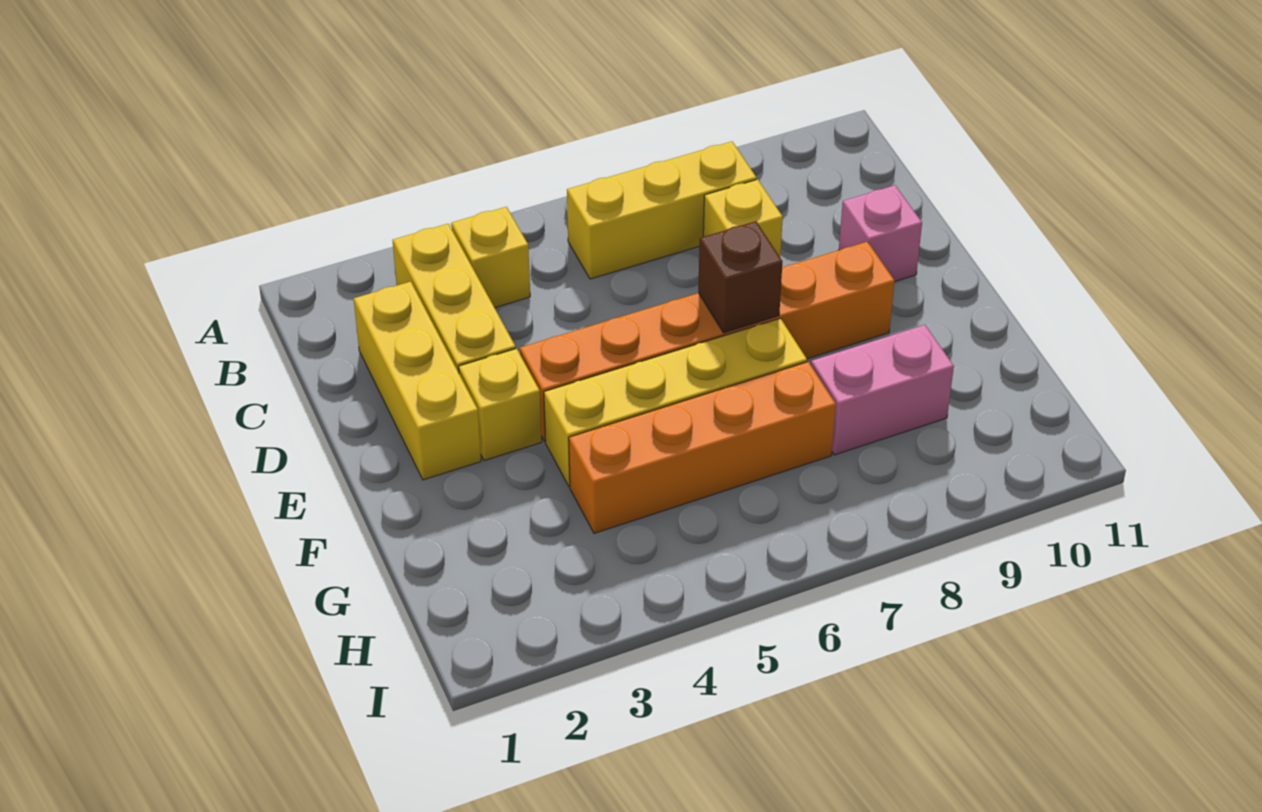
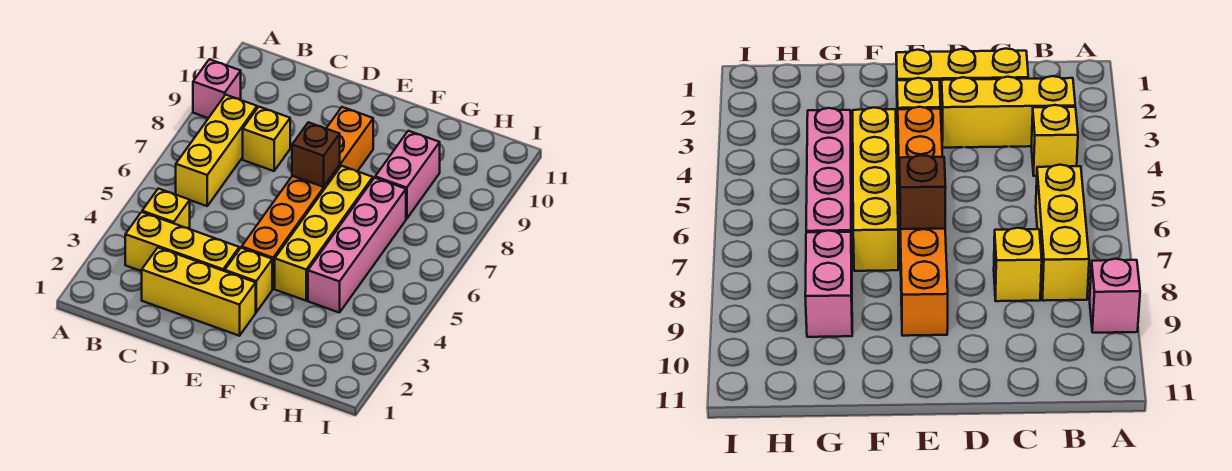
pink brick D10 level 1 -> pink brick A9 level 1
orange brick G4:G7 level 1 -> pink brick G4:G7 level 1

